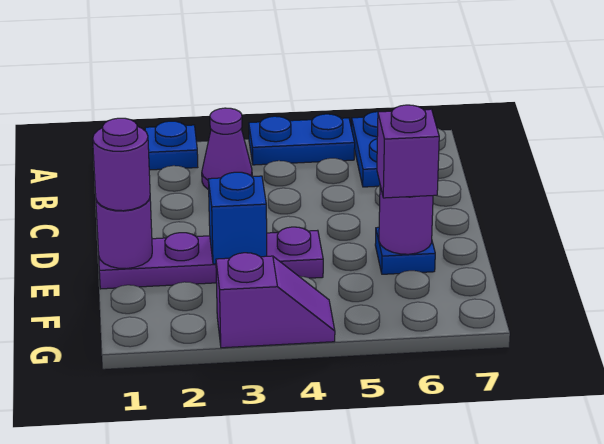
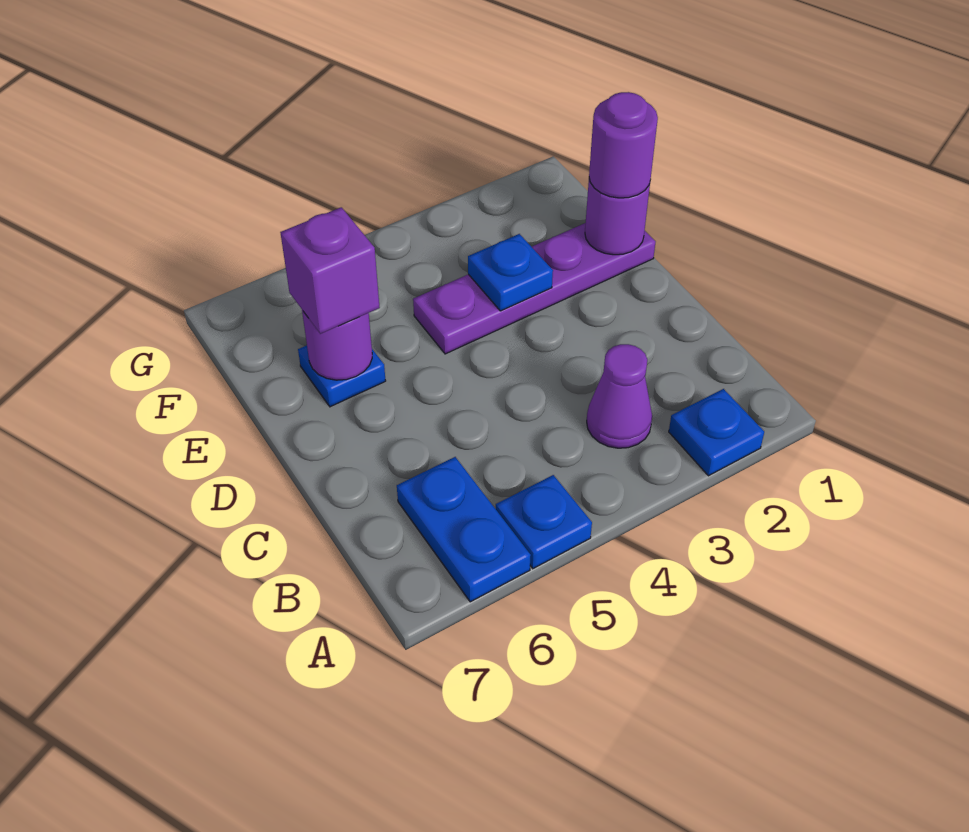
blue plate A4:A5 level 1 -> blue plate A5 level 1
blue brick E3 level 2 -> blue plate E3 level 2
purple slope G3:G4 level 1 top 3 -> none

